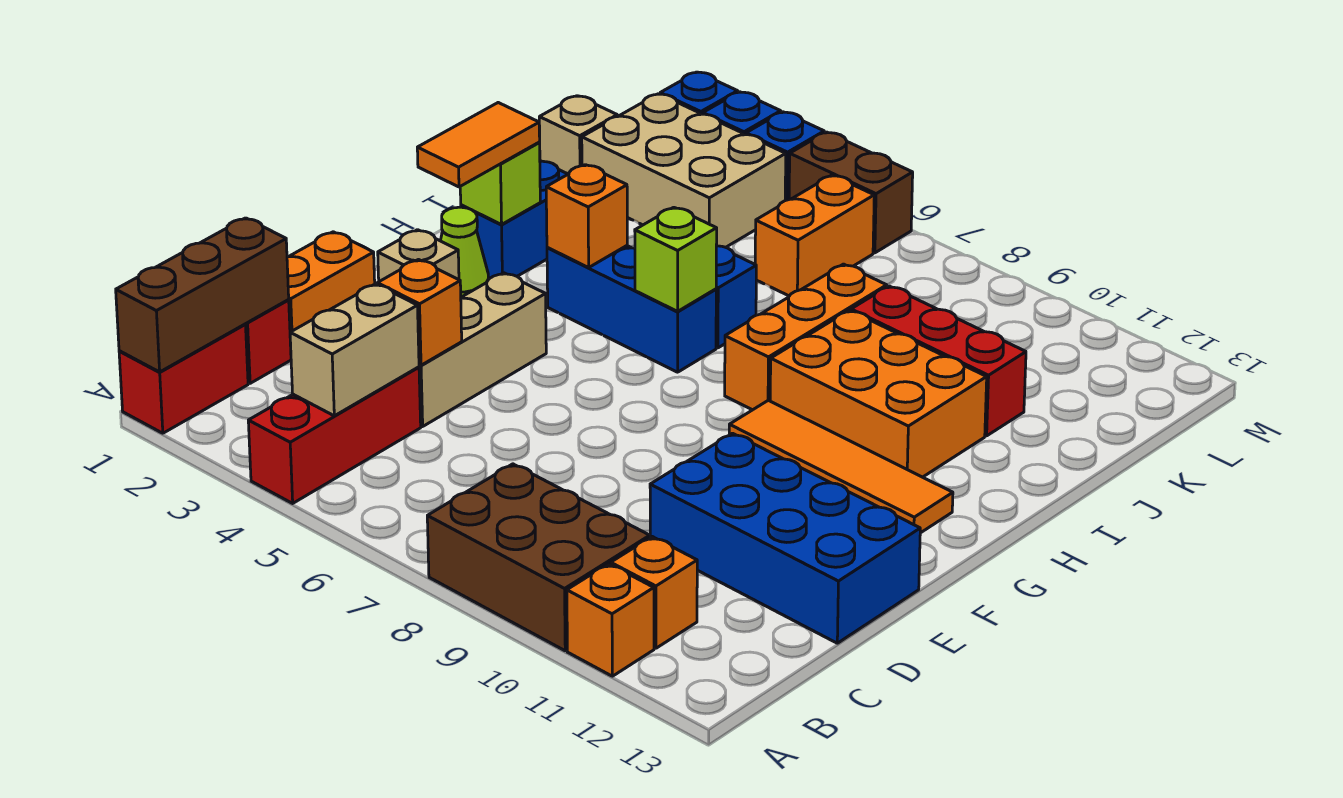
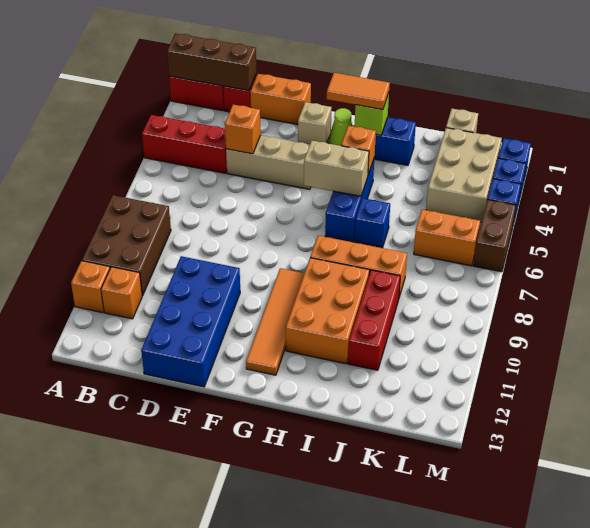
tan brick B4:C4 level 2 -> tan brick G5:H5 level 2
lime brick H6 level 2 -> none

